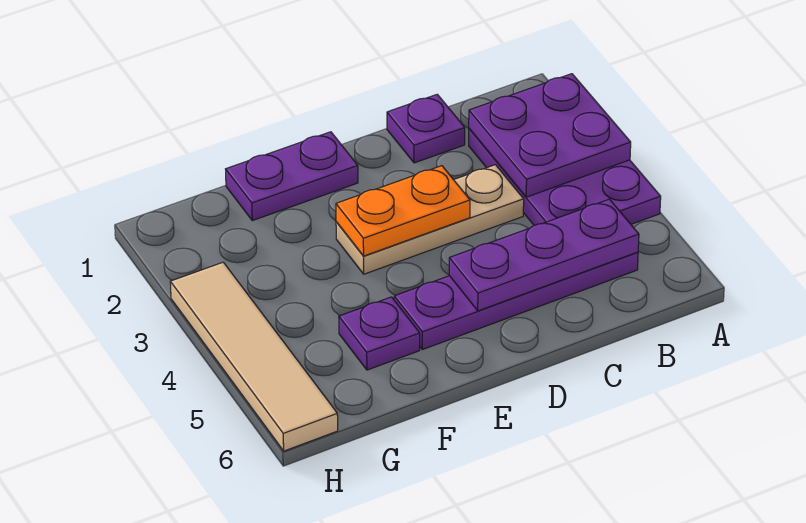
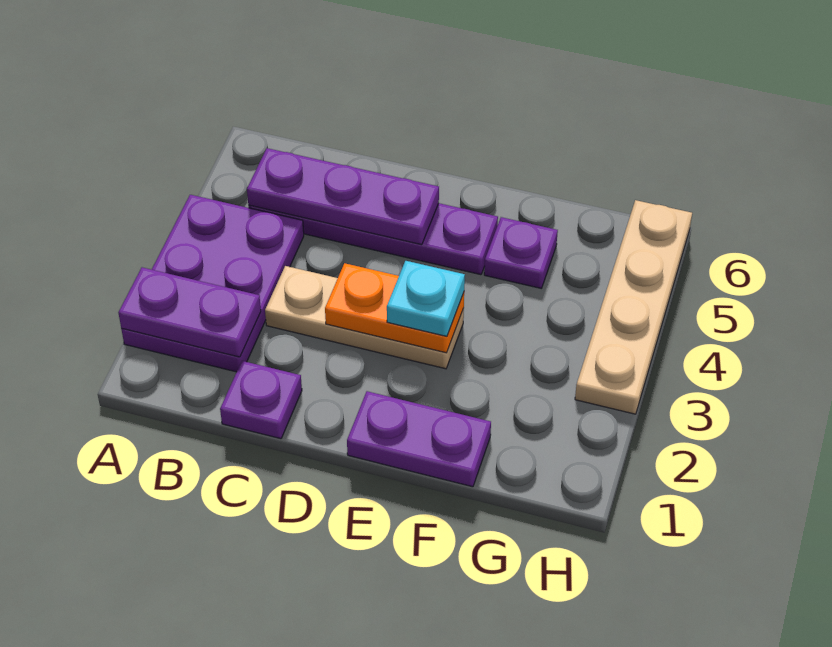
purple plate A2:B3 level 2 -> purple plate A2:B2 level 2
none -> cyan plate E3 level 3
tan tile H3:H6 level 1 -> tan plate H3:H6 level 1

